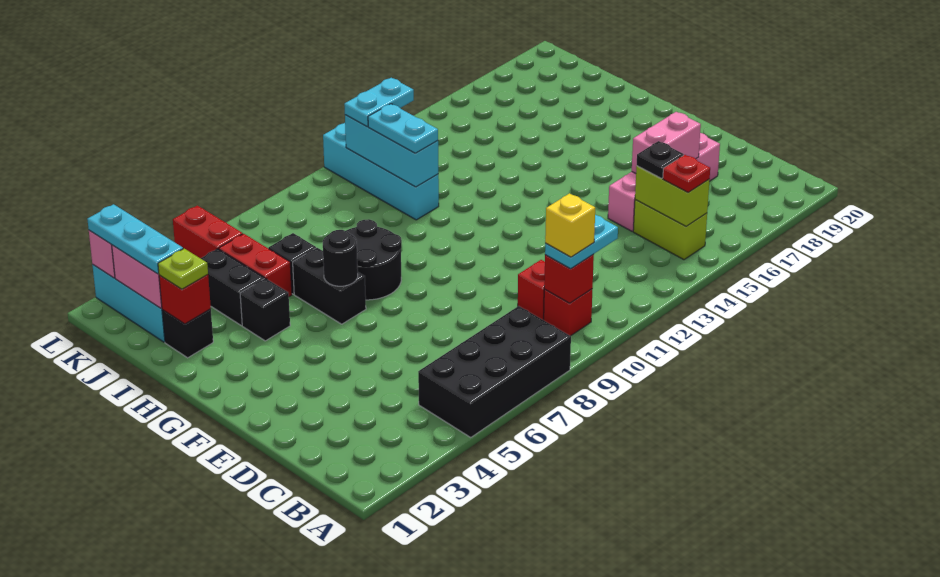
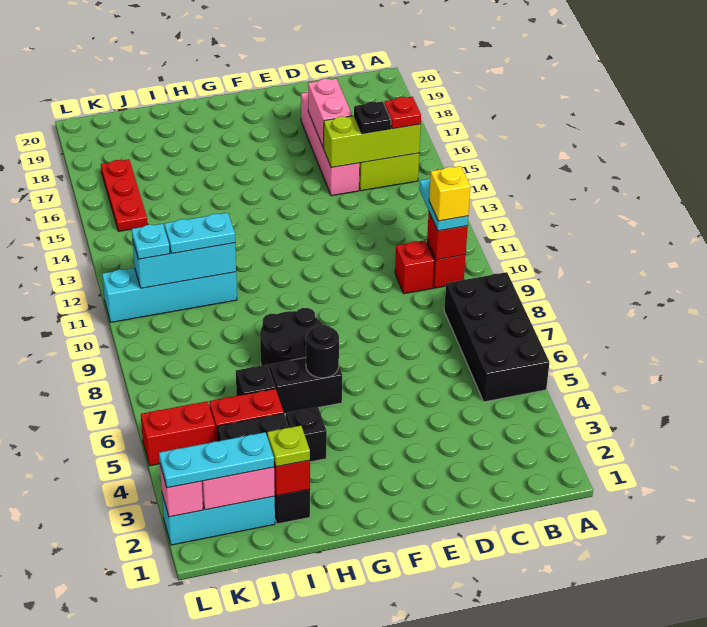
lime brick B15:C15 level 2 -> lime brick B15:D15 level 2
cyan plate K11:K12 level 3 -> cyan plate K11 level 3
none -> red plate K15:K17 level 1

